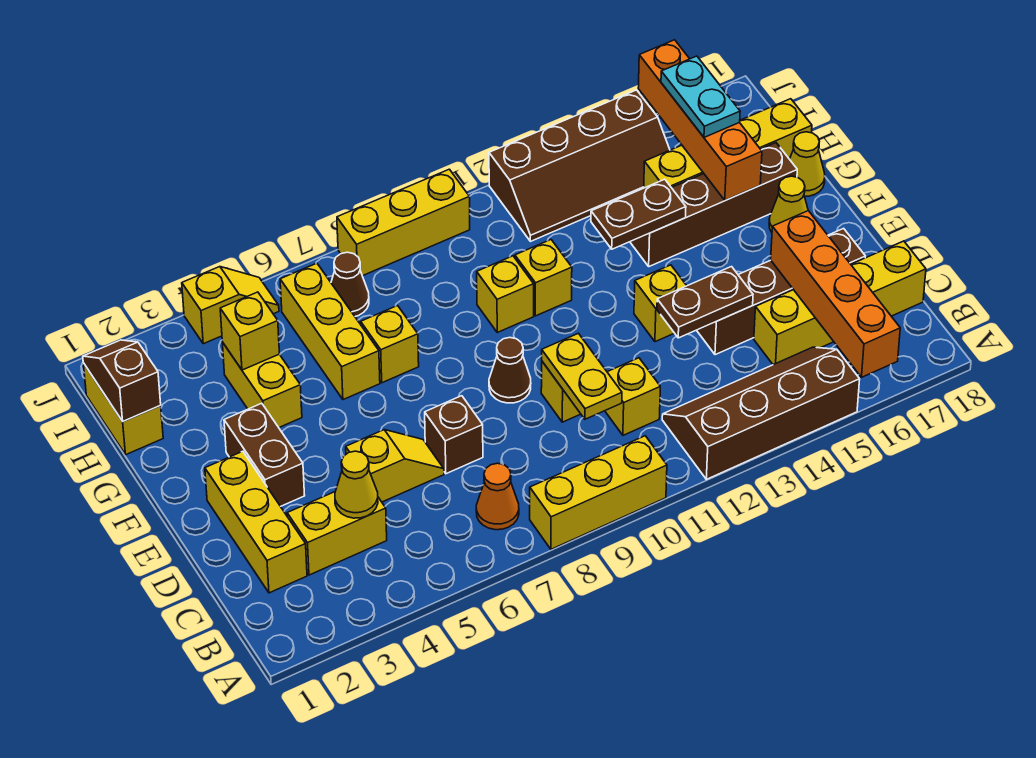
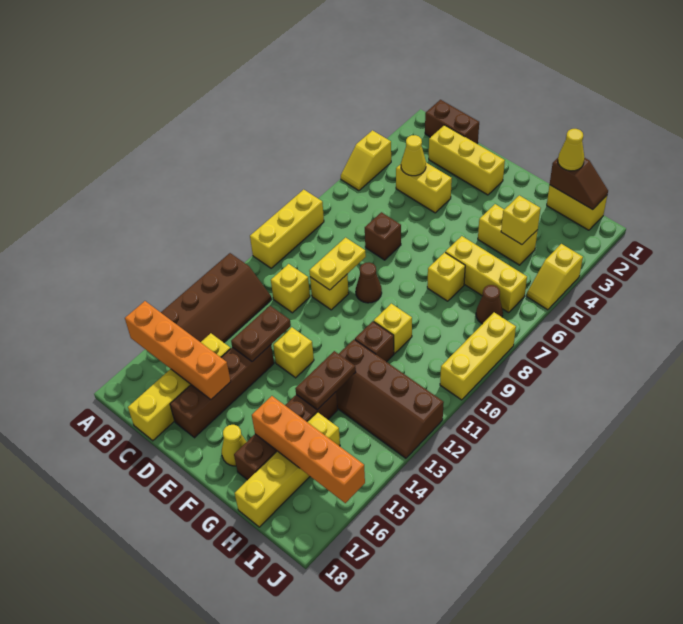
orange cone B7 level 1 -> none
yellow brick C3:C4 level 1 -> yellow brick C4:D4 level 1
yellow plate C10:D10 level 2 -> yellow plate D9:D10 level 2
yellow slope D5:D6 level 1 top 5 -> yellow slope A4:A5 level 1 top 4
brown brick E3:F3 level 1 -> brown brick B1:C1 level 1
yellow brick G11 level 1 -> brown brick G11 level 1
yellow cone G18 level 1 -> yellow cone H1 level 3
cyan plate H16:I16 level 3 -> none
brown slope I12:J15 level 1 top J -> brown slope G12:J13 level 1 top 12

